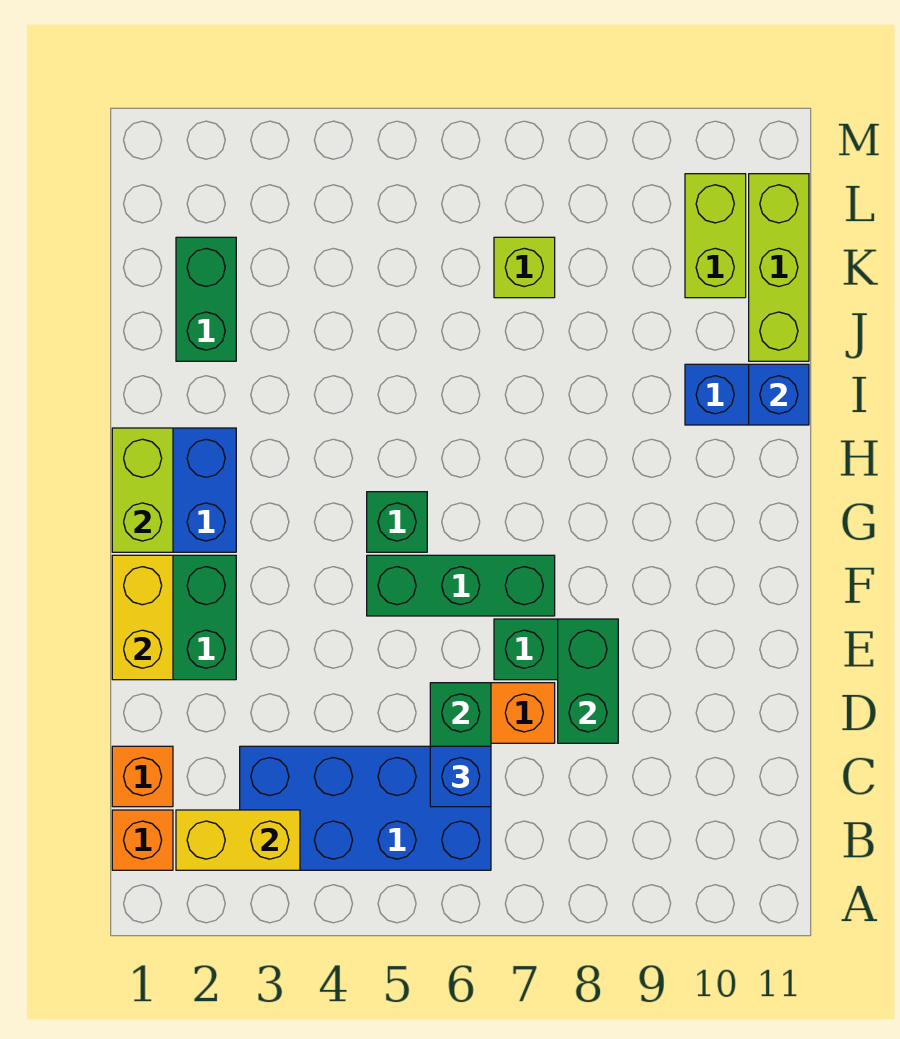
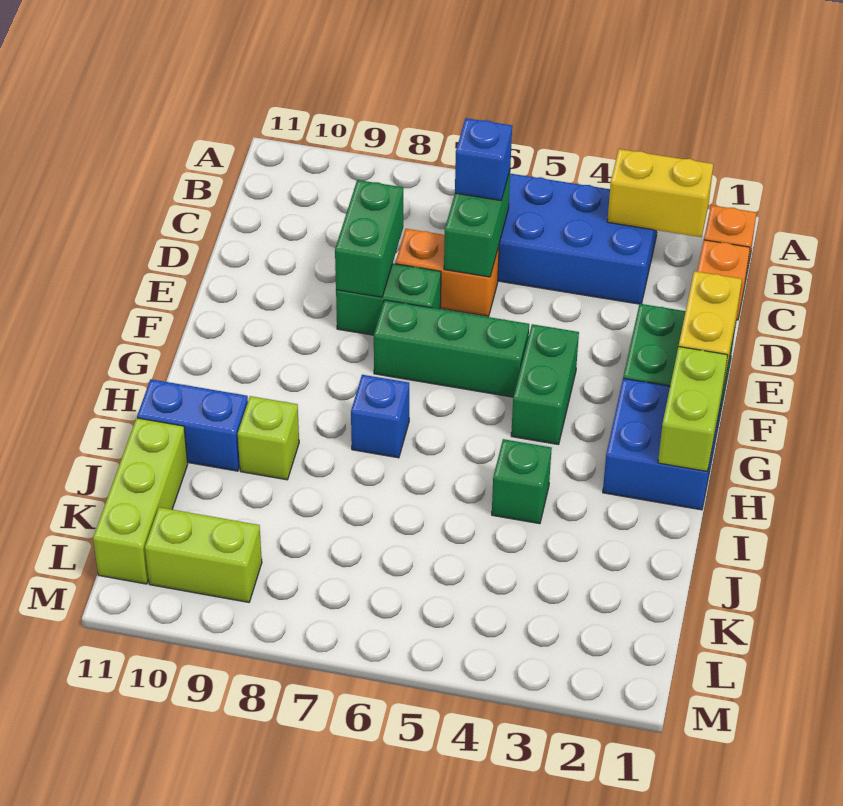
green brick G5 level 1 -> green brick I4 level 1
blue brick I11 level 2 -> blue brick H7 level 1
green brick J2:K2 level 1 -> green brick F4:G4 level 1
lime brick K7 level 1 -> lime brick I9 level 1
lime brick K10:L10 level 1 -> lime brick L9:L10 level 1

